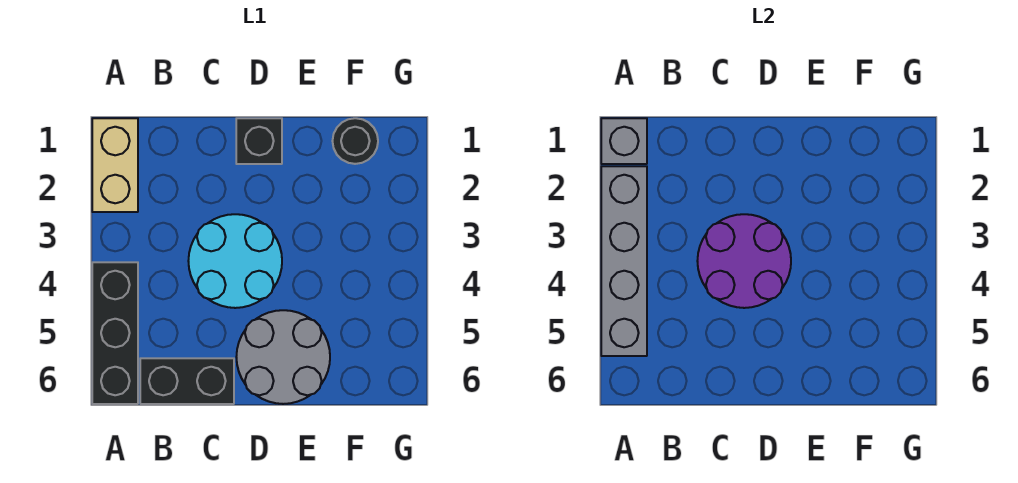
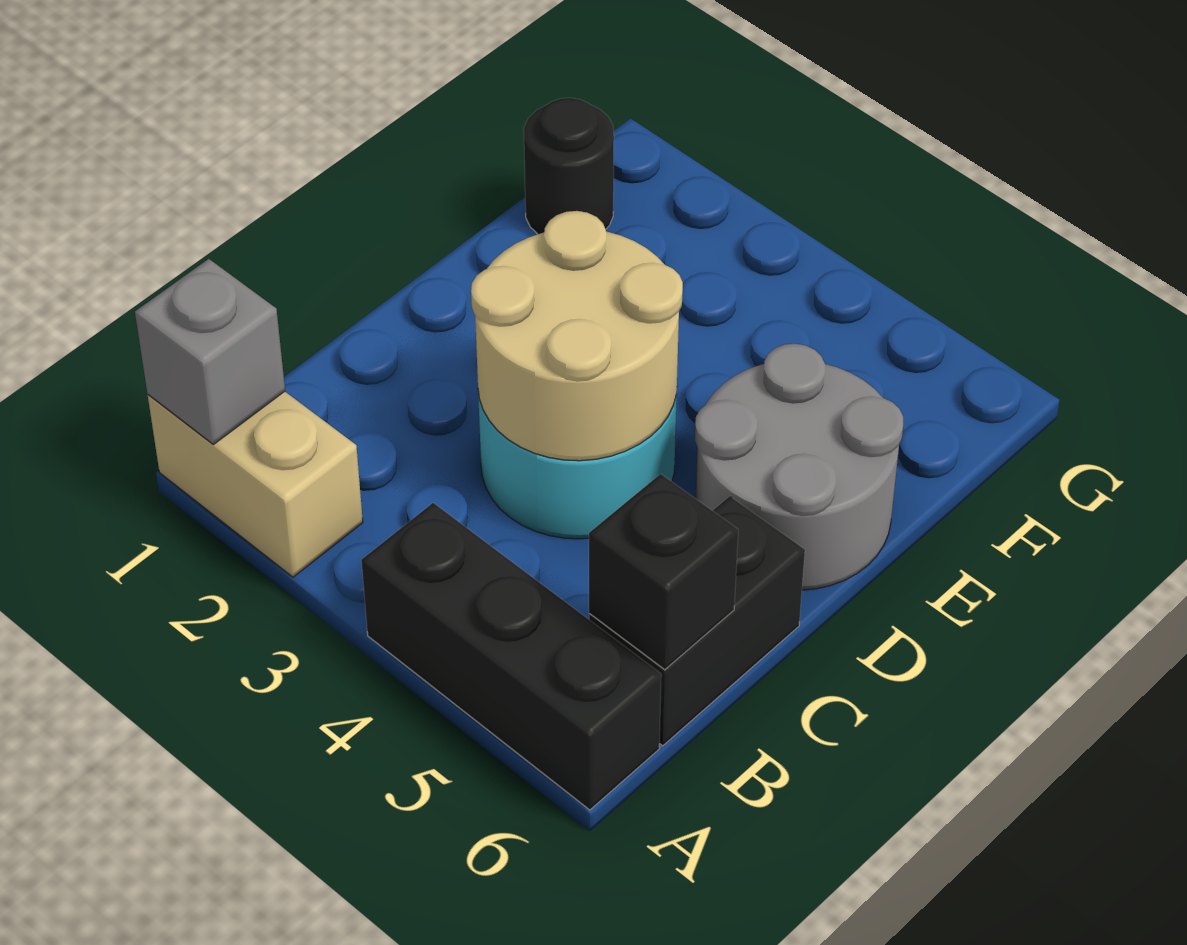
grey brick A2:A5 level 2 -> none
purple round brick C3:D4 level 2 -> tan round brick C3:D4 level 2
black brick D1 level 1 -> black brick B6 level 2

